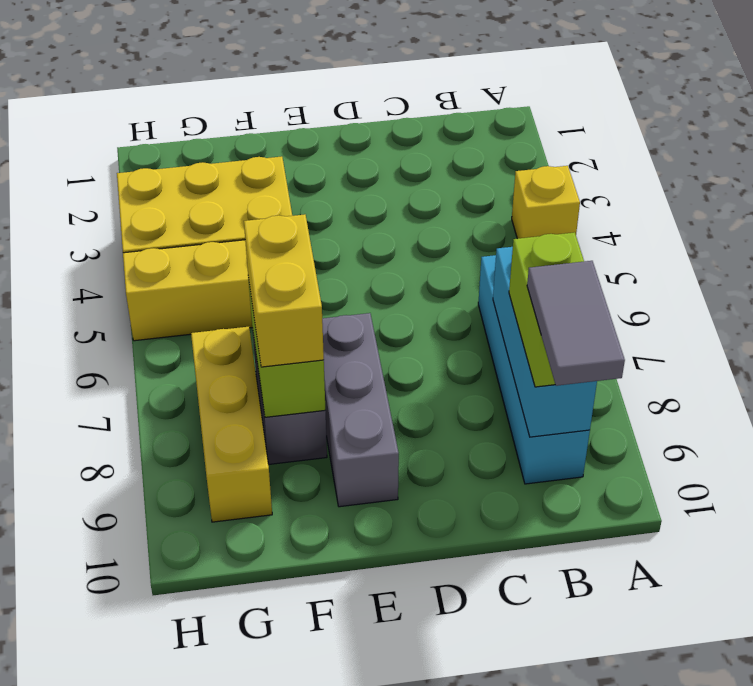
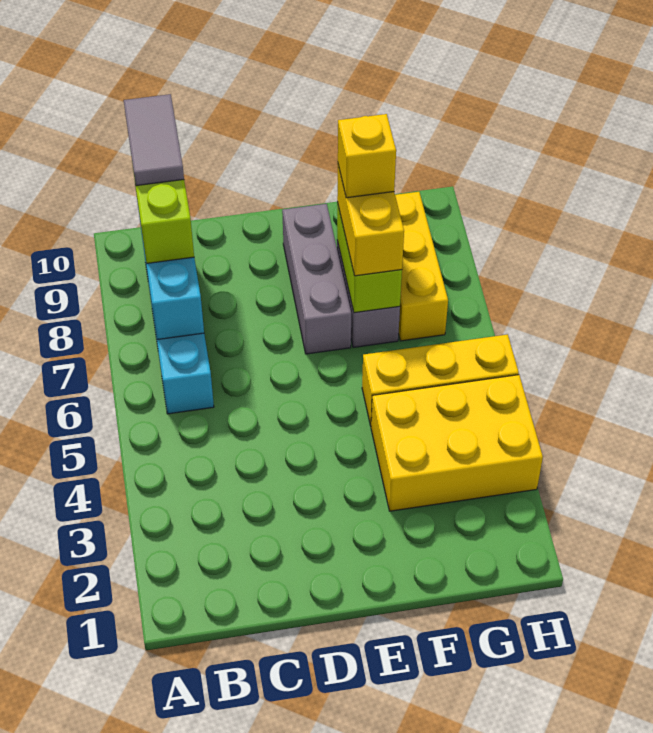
yellow brick A4 level 1 -> yellow brick F8 level 4

